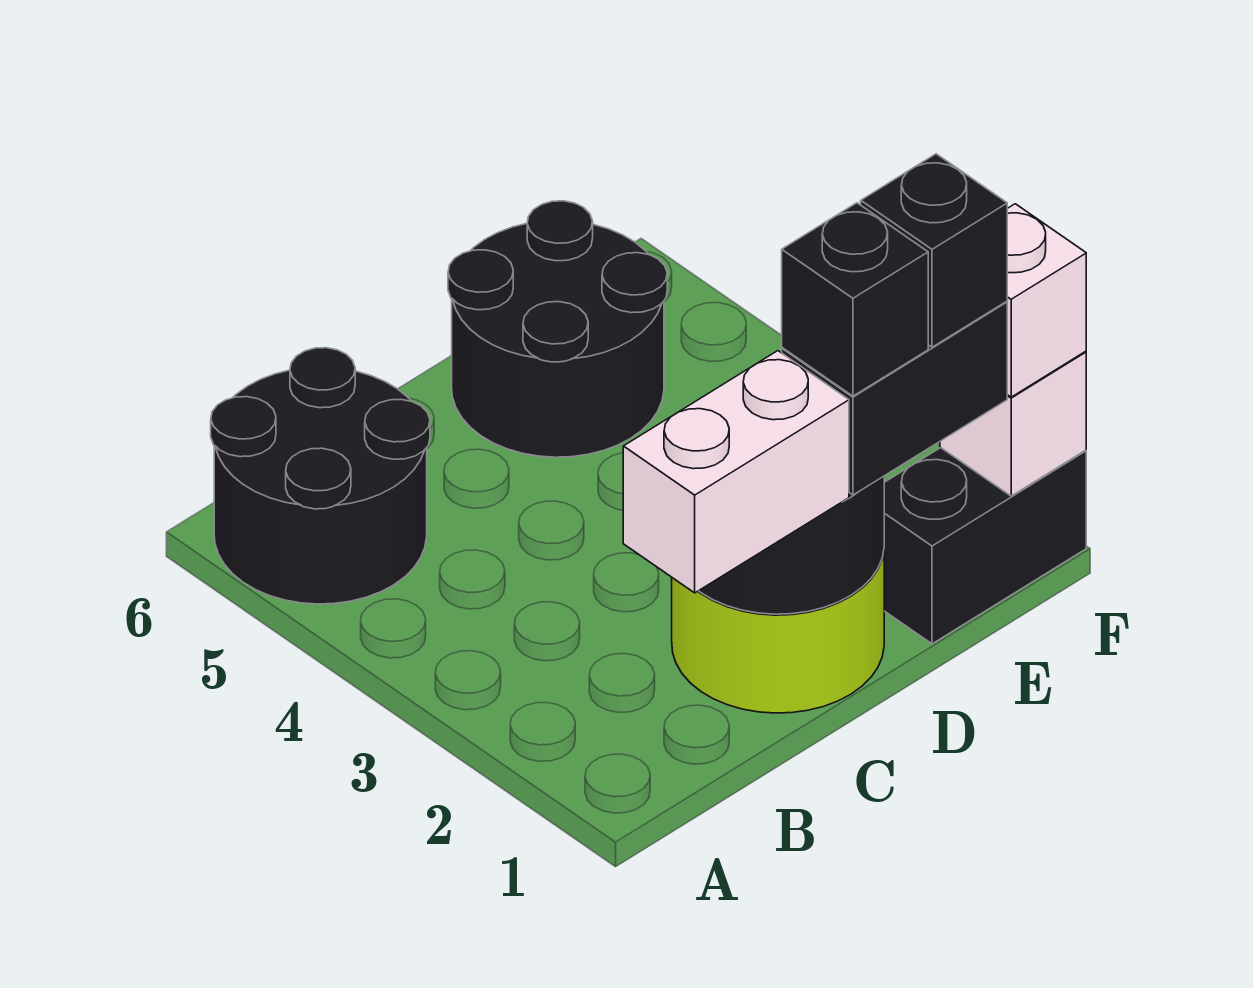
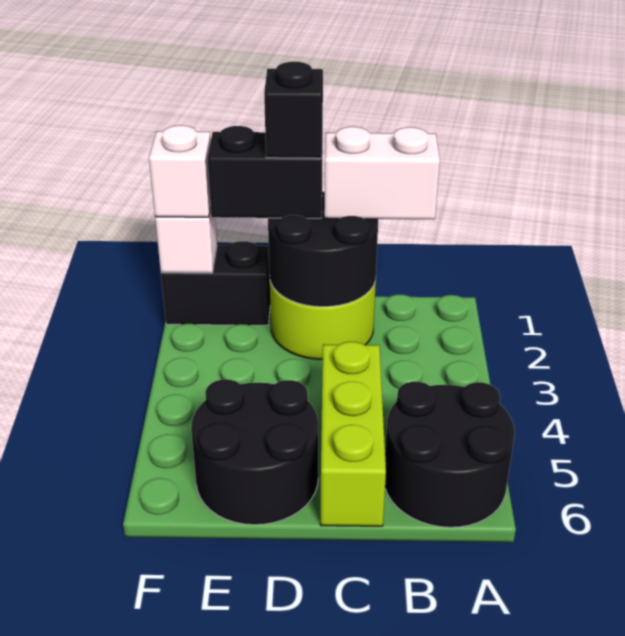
none -> lime brick C4:C6 level 1
black brick E1 level 4 -> none

